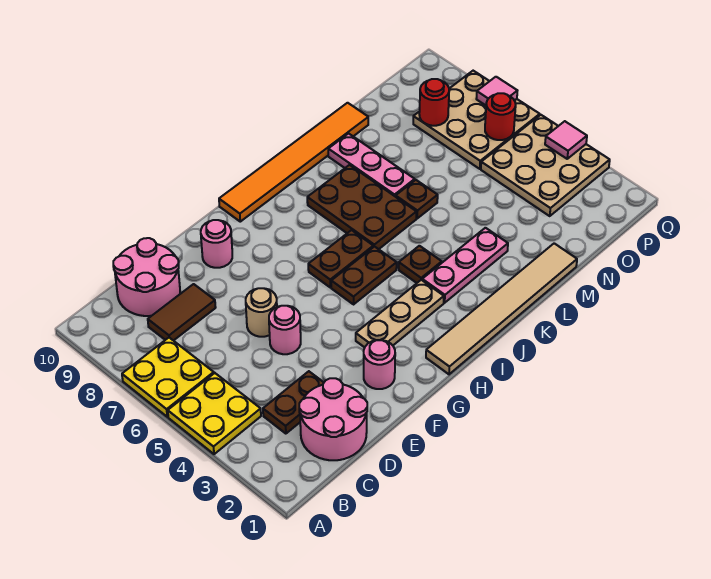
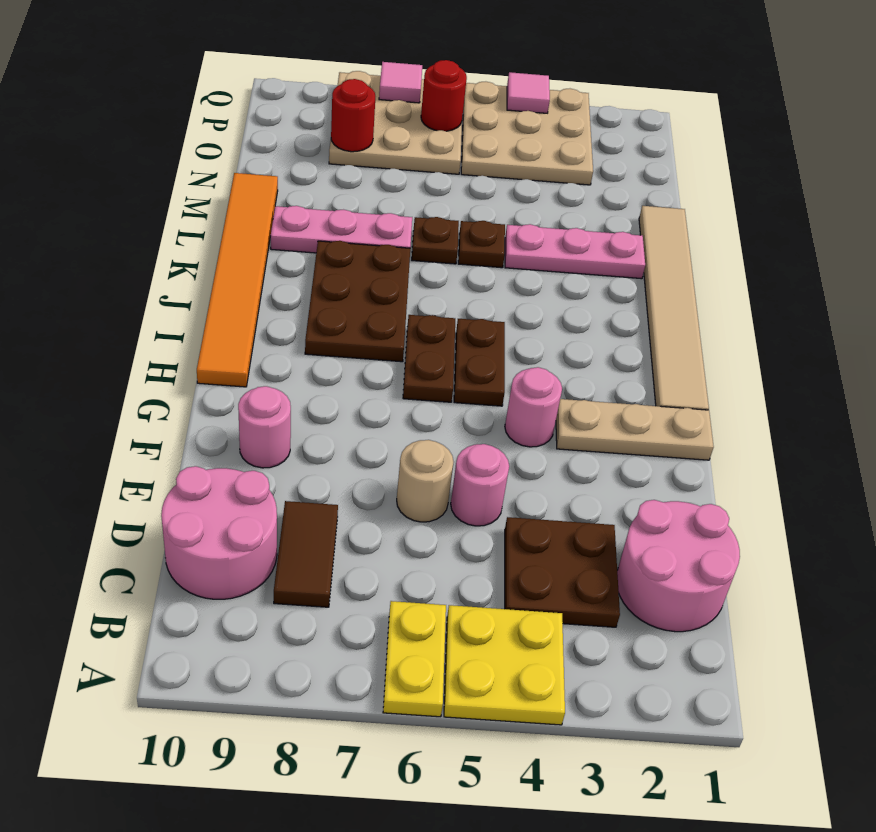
yellow plate A6:B7 level 1 -> yellow plate A6:B6 level 1
brown plate C3:D3 level 1 -> brown plate C3:D4 level 1
pink round brick F2 level 1 -> pink round brick G4 level 1
tan plate G3:I3 level 1 -> tan plate G1:G3 level 1
pink plate J3:L3 level 1 -> pink plate L2:L4 level 1
brown plate J4 level 1 -> brown plate L5 level 1
brown plate J6:K8 level 1 -> brown plate I7:K8 level 1

